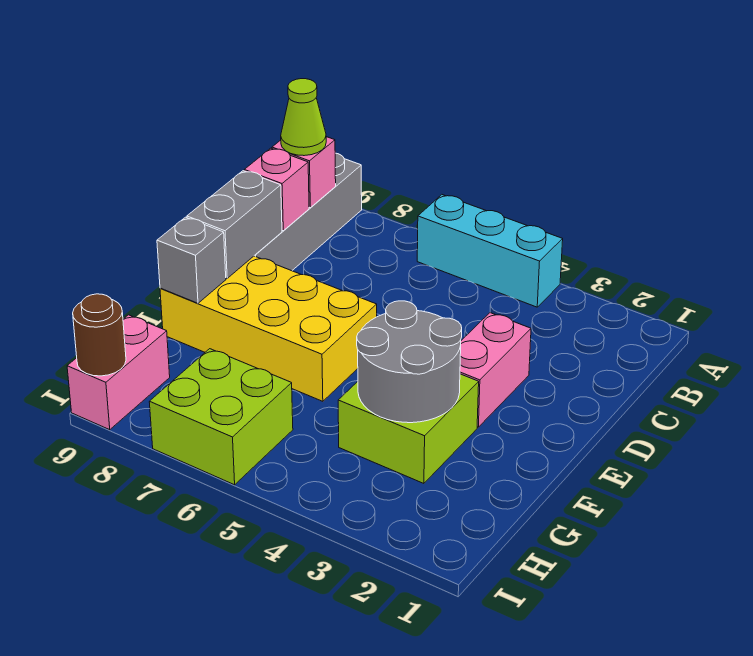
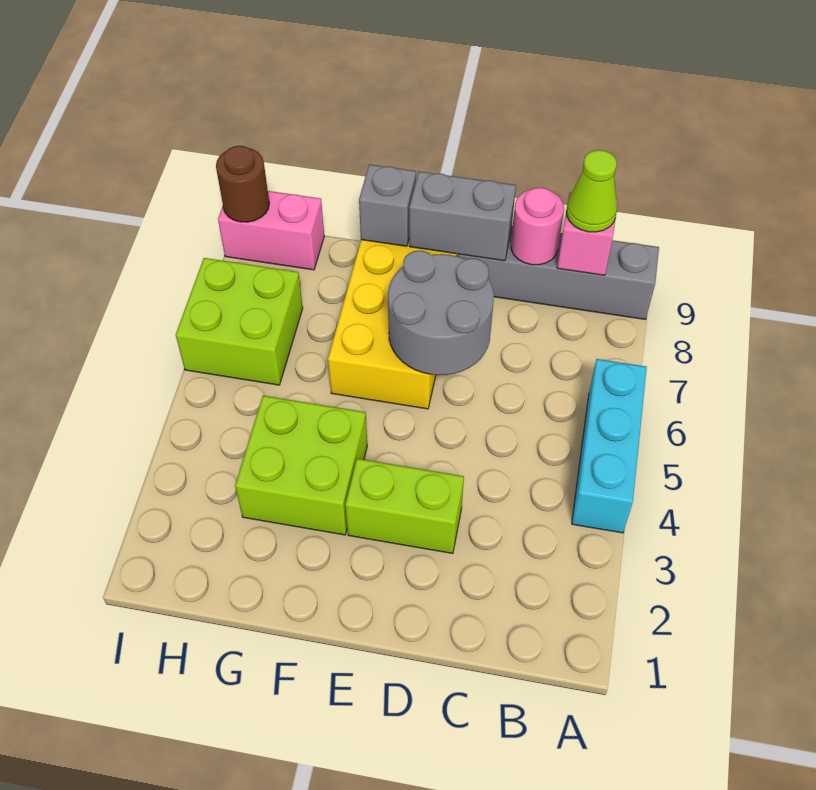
pink brick C9 level 2 -> pink round brick C9 level 2
pink brick D3:E3 level 1 -> lime brick D3:E3 level 1
grey round brick F3:G4 level 2 -> grey round brick D6:E7 level 2

